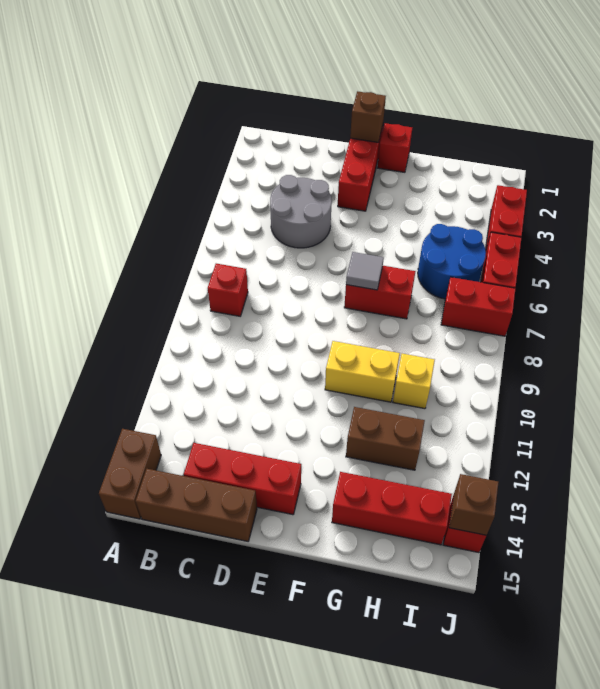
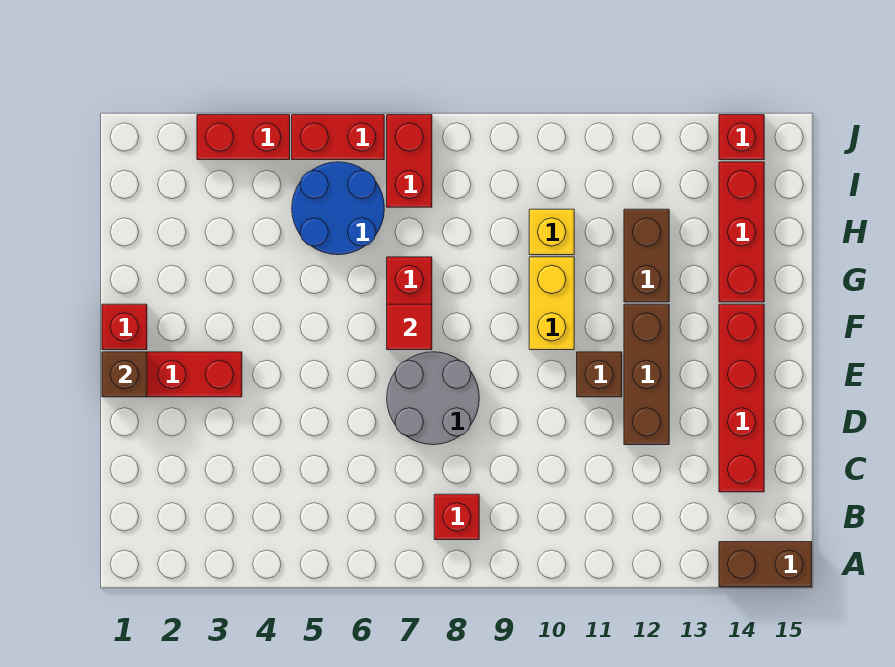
brown brick B15:D15 level 1 -> brown brick D12:F12 level 1
grey round brick C4:D5 level 1 -> grey round brick D7:E8 level 1
red brick C14:E14 level 1 -> red brick C14:F14 level 1
grey tile F7 level 2 -> red tile F7 level 2
brown brick J14 level 2 -> brown brick E11 level 1

